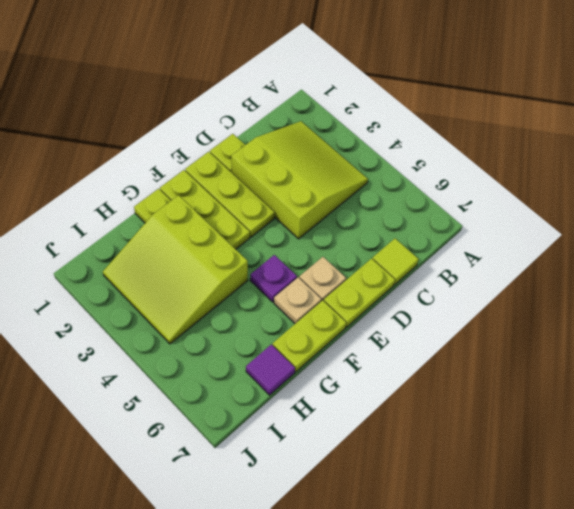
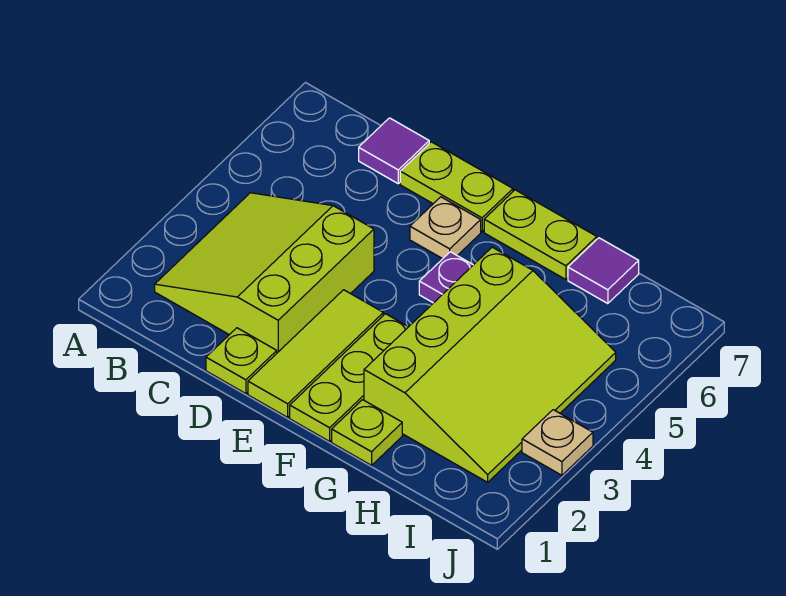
lime tile C7 level 1 -> purple tile C7 level 1
lime plate E1:E3 level 1 -> lime tile E1:E3 level 1
tan plate F6 level 1 -> tan plate J3 level 1
lime slope G2:I4 level 1 top G -> lime slope G2:I5 level 1 top G

